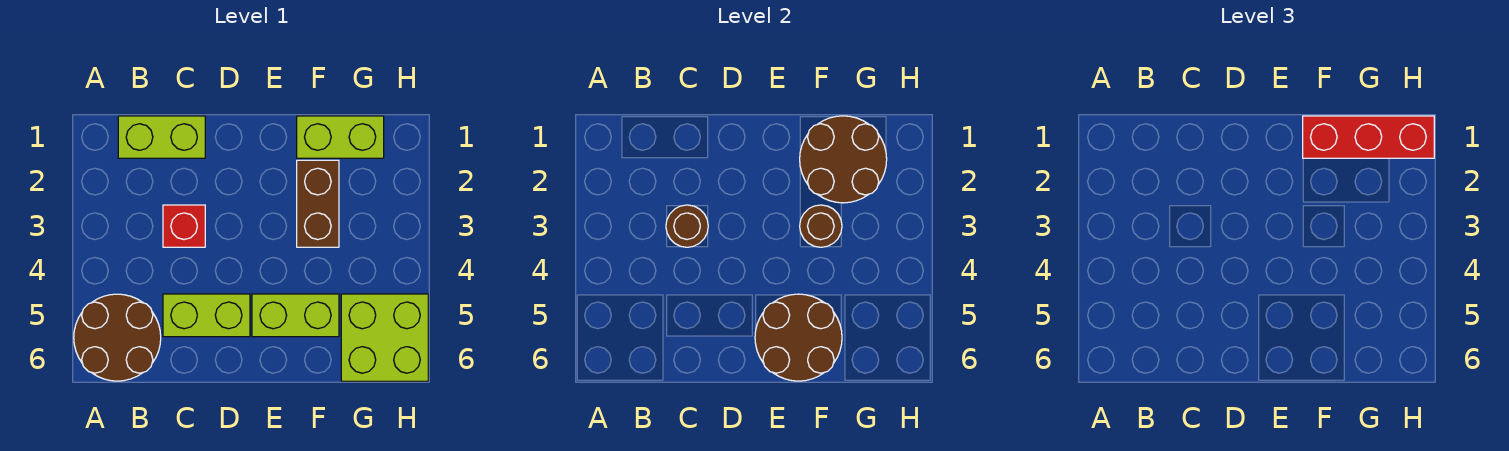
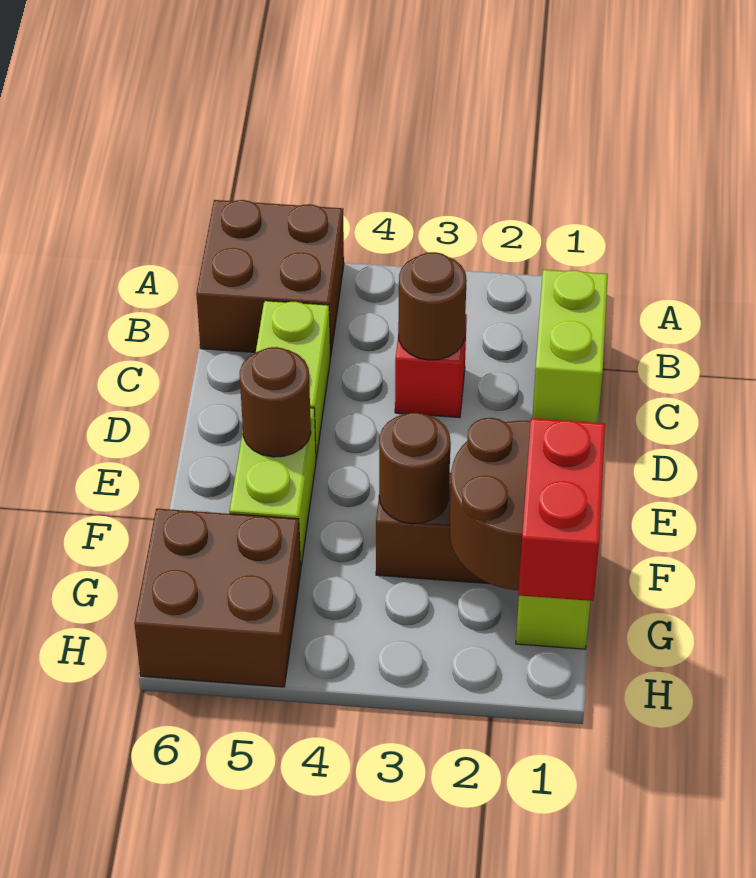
brown round brick A5:B6 level 1 -> brown brick A5:B6 level 1
brown round brick E5:F6 level 2 -> brown round brick E5 level 2
red brick F1:H1 level 3 -> red brick G1:H1 level 3
lime brick G5:H6 level 1 -> brown brick G5:H6 level 1

